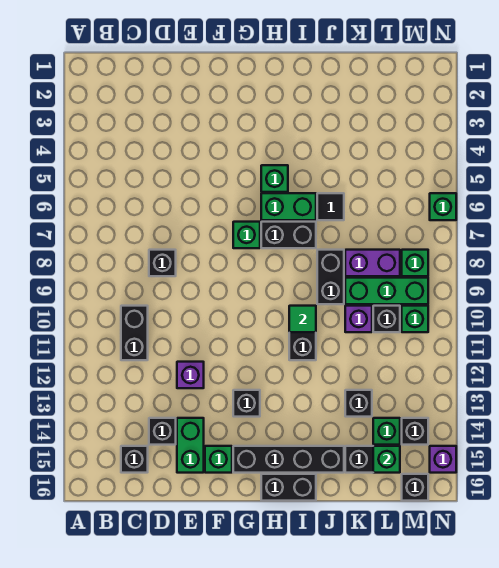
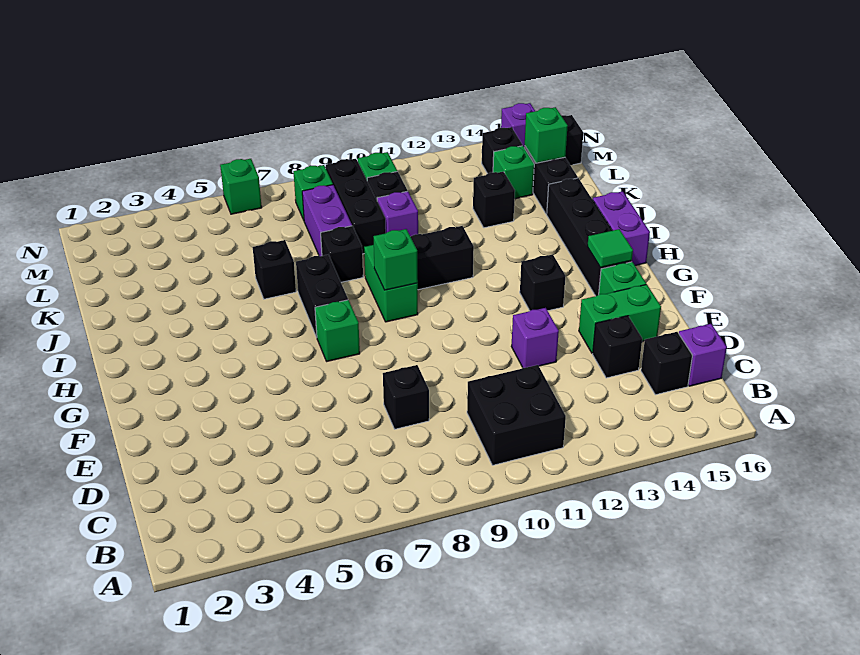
black brick C10:C11 level 1 -> black brick B10:C11 level 1
none -> purple brick C16 level 1
green brick H5 level 1 -> green brick H9 level 2
green brick H6:I6 level 1 -> green brick H9:I9 level 1
black brick H16:I16 level 1 -> purple brick H16:I16 level 1
green tile I10 level 2 -> green tile G15 level 2
black tile J6 level 1 -> black brick J6 level 1
black brick J8:J9 level 1 -> black brick J8 level 1
green brick K9:M9 level 1 -> black brick K9:M9 level 1

